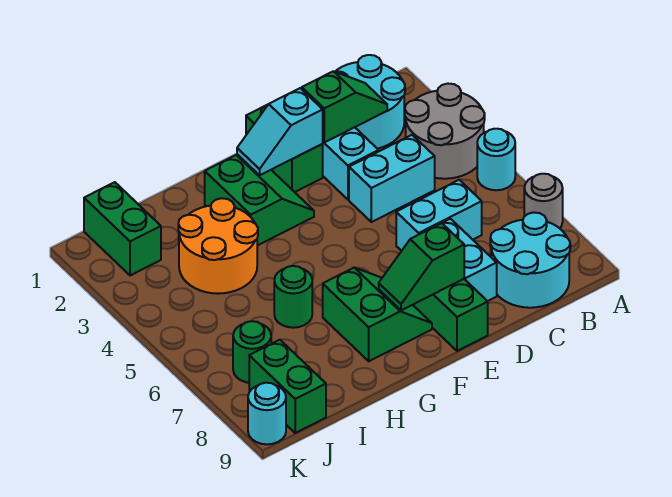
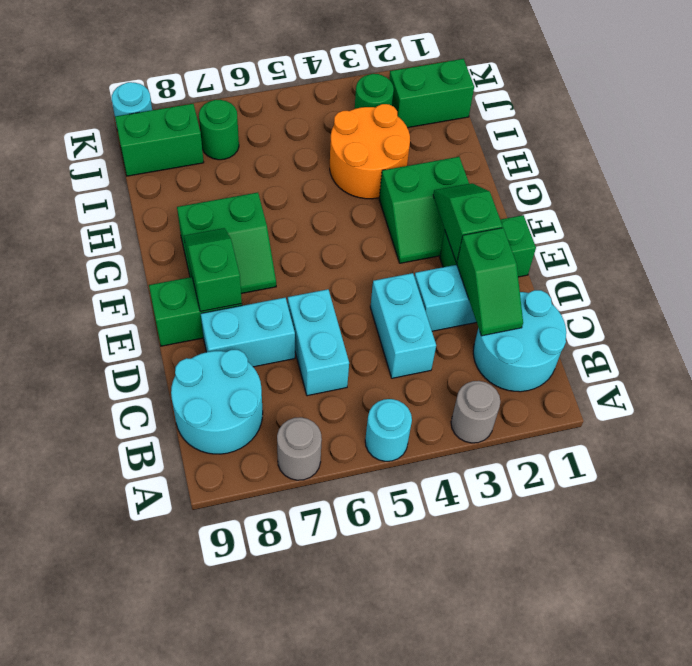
grey round brick A3:B4 level 1 -> grey round brick A3 level 1
cyan slope E2:F2 level 2 top E -> green slope E2:F2 level 2 top E
green round brick H6 level 1 -> green round brick J3 level 1

